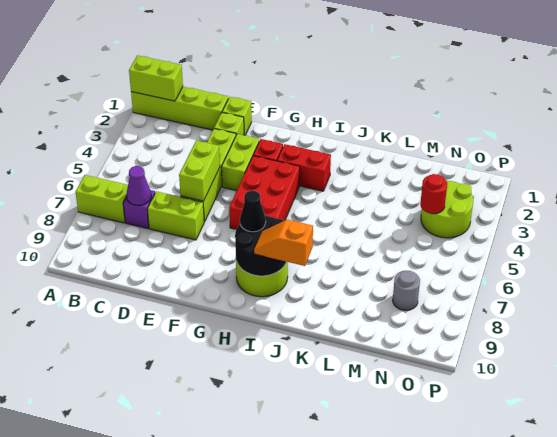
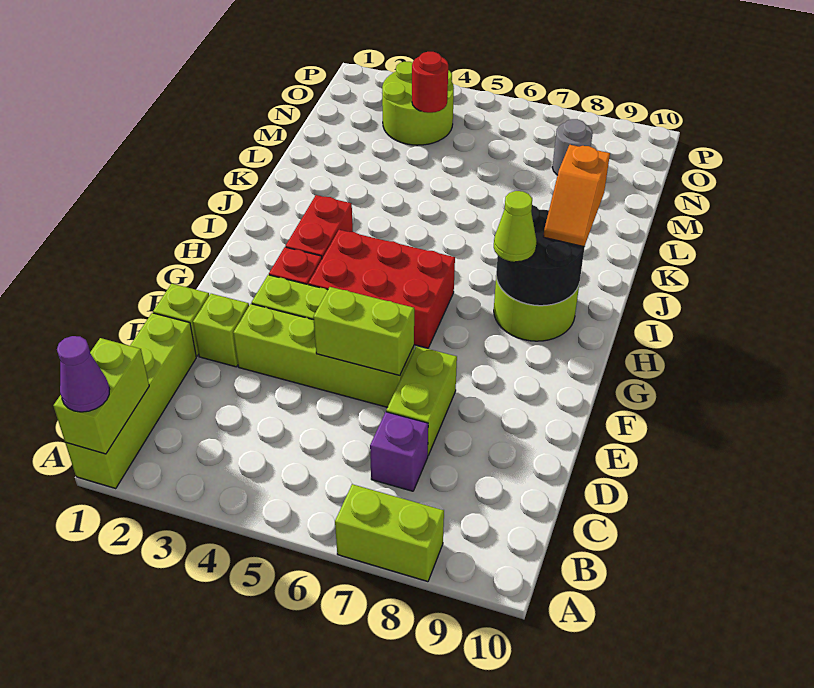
lime brick A7:B7 level 1 -> lime brick A7:A8 level 1
purple cone C7 level 2 -> purple cone A1 level 3
black cone H8 level 3 -> lime cone H8 level 3

